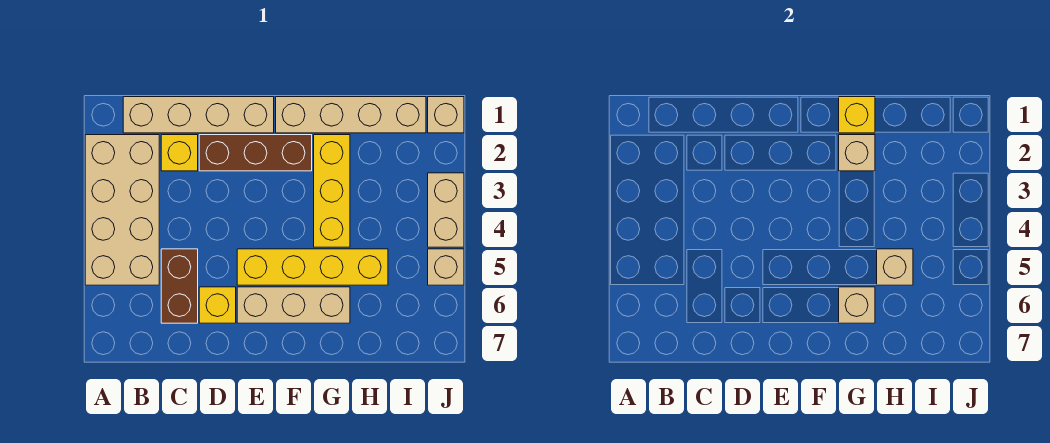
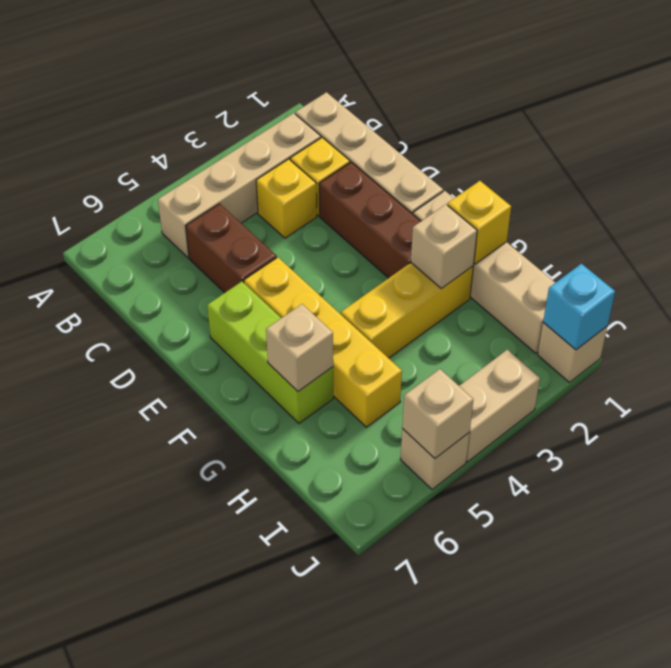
tan brick A2:B5 level 1 -> tan brick B2:B5 level 1
brown brick C5:C6 level 1 -> brown brick C5:D5 level 1
yellow brick D6 level 1 -> yellow brick C3 level 1
tan brick E6:G6 level 1 -> lime brick E6:G6 level 1
tan brick H5 level 2 -> tan brick J5 level 2
none -> cyan brick J1 level 2

